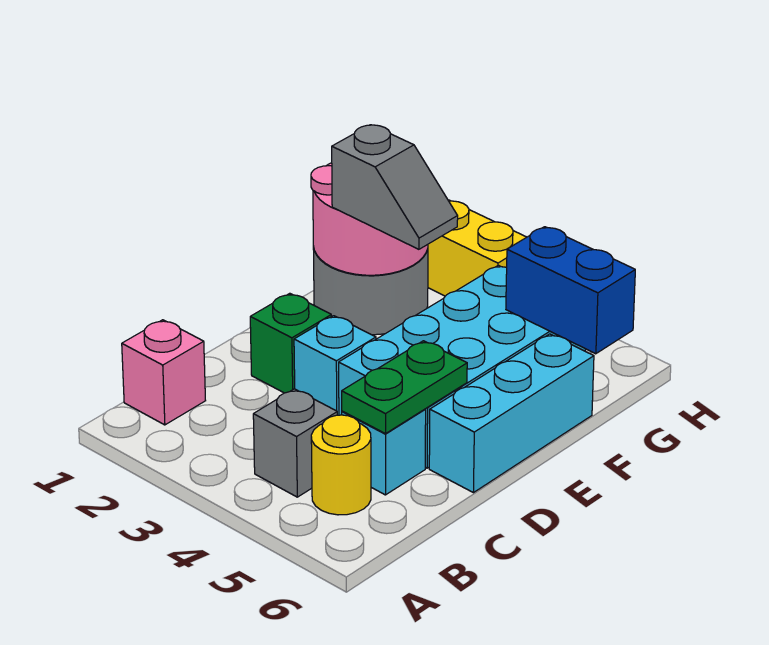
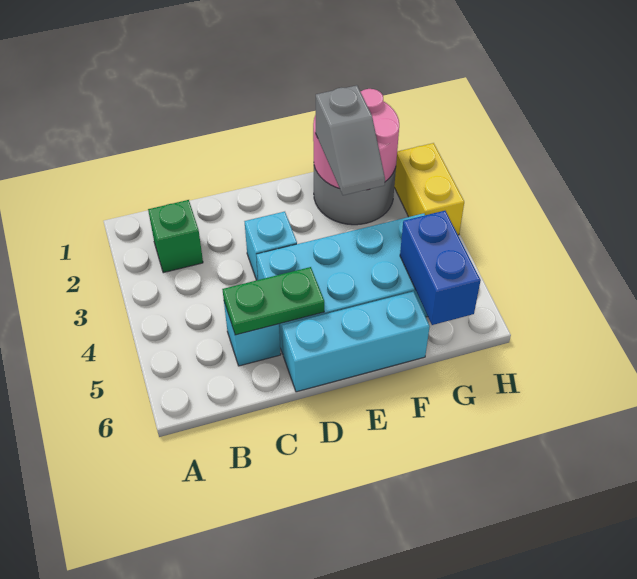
pink brick B1 level 1 -> none
grey brick B4 level 1 -> none
yellow round brick B5 level 1 -> none
green brick D2 level 1 -> green brick B2 level 1

